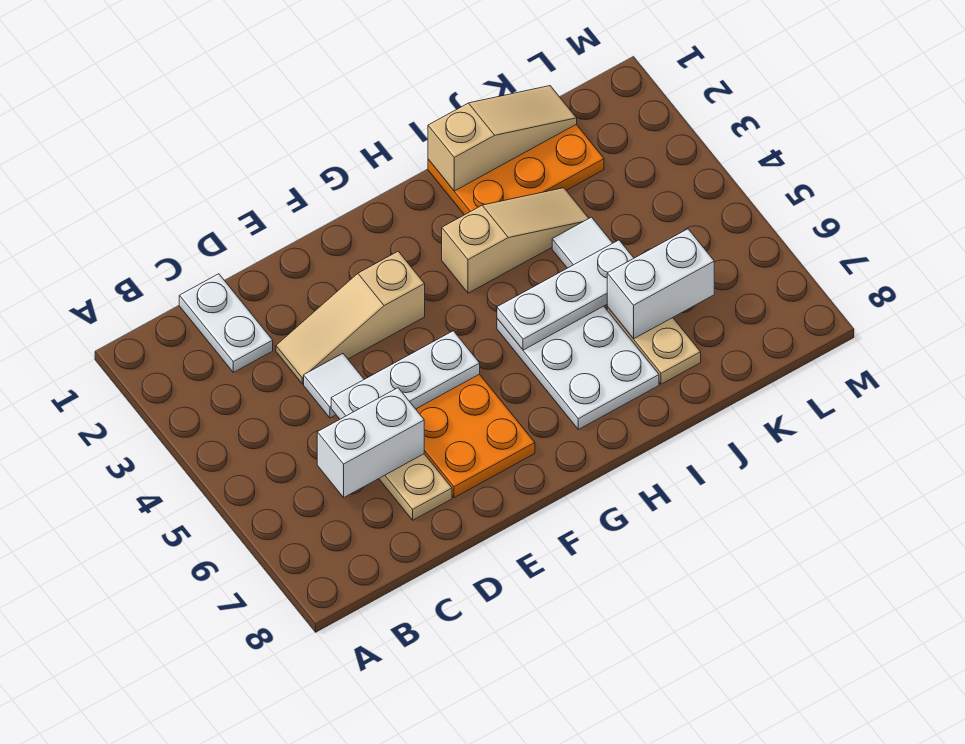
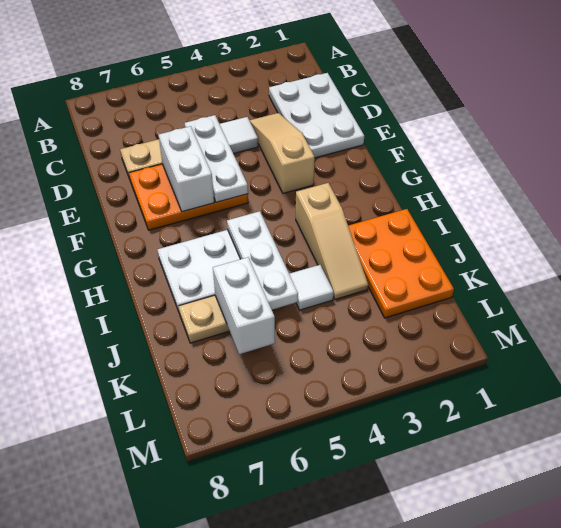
white plate C1:C2 level 1 -> white plate C1:E2 level 1
white brick C6:D6 level 2 -> white brick E6:F6 level 2
tan slope I1:K1 level 2 top I -> none

